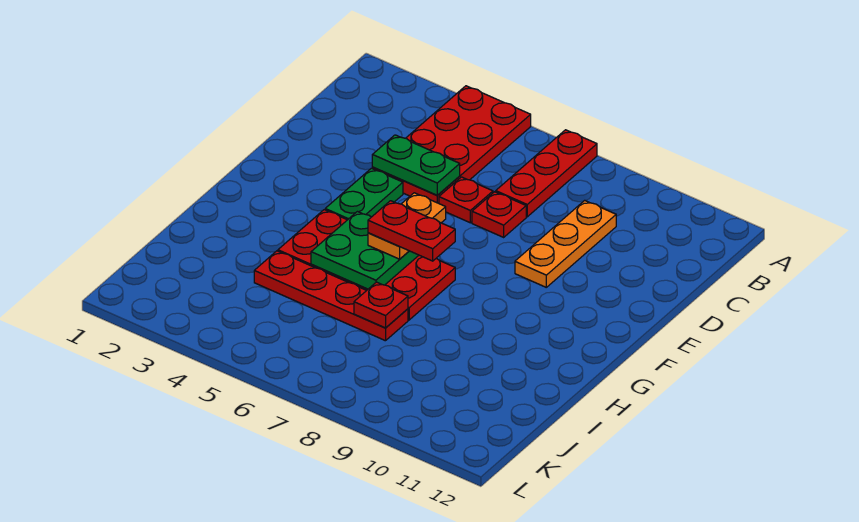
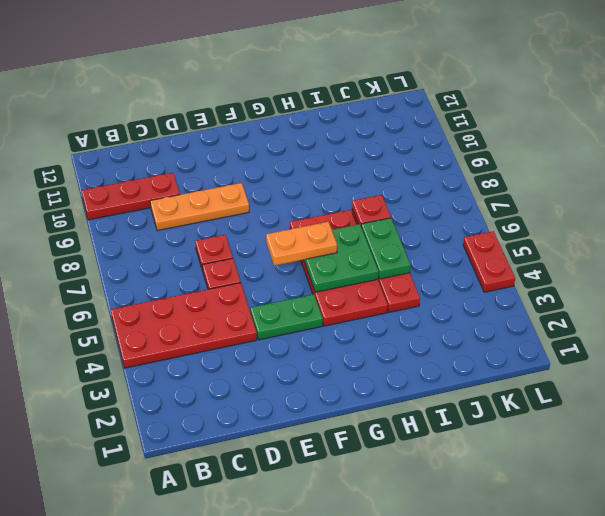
red plate A7:C7 level 1 -> red plate A10:C10 level 1
green plate D4:D5 level 2 -> green plate I5:I6 level 2
red plate G6:G7 level 4 -> red plate L4:L5 level 1

